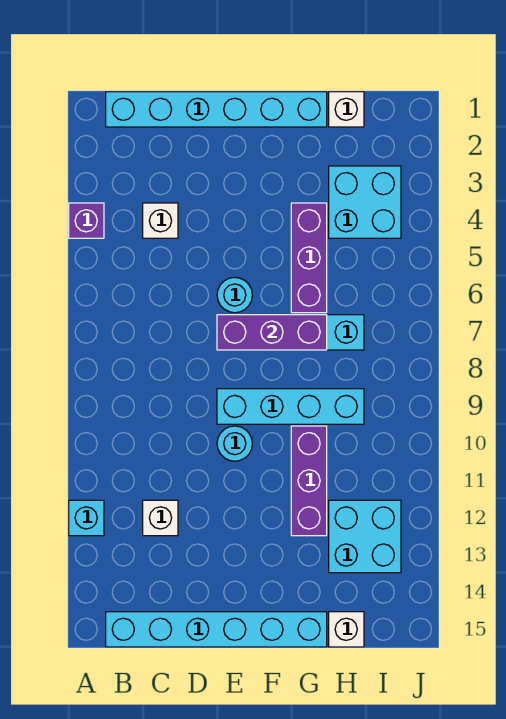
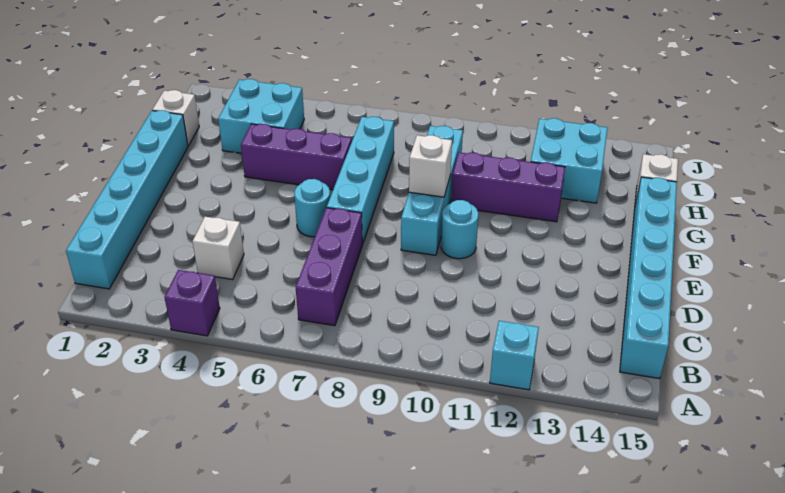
white brick C12 level 1 -> white brick F9 level 2
purple brick E7:G7 level 2 -> purple brick B7:D7 level 1

